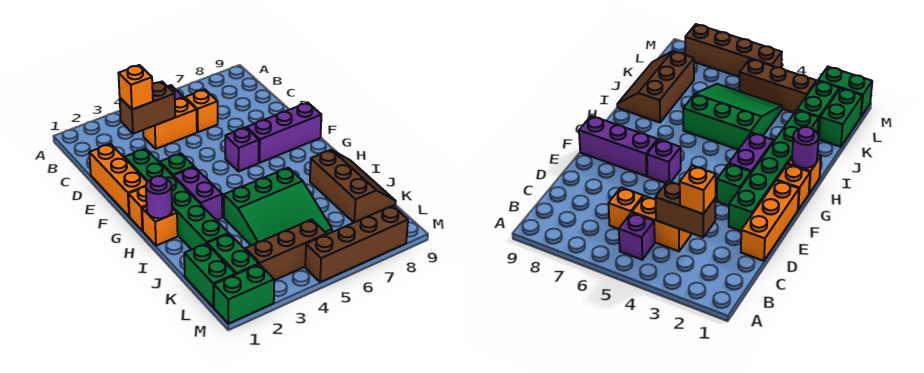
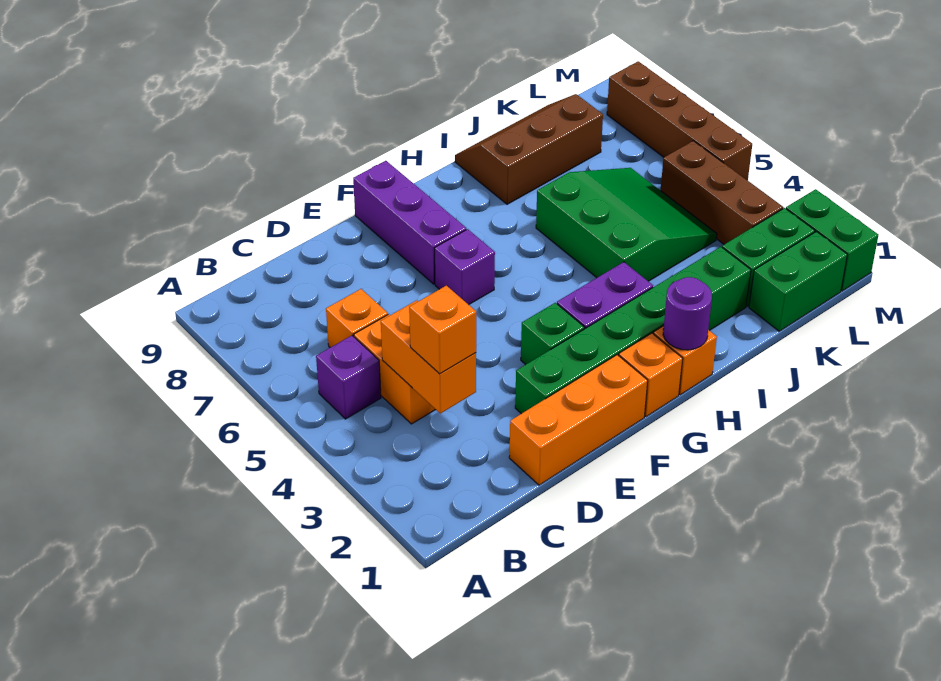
brown brick C3:C4 level 2 -> orange brick C3:C4 level 2

